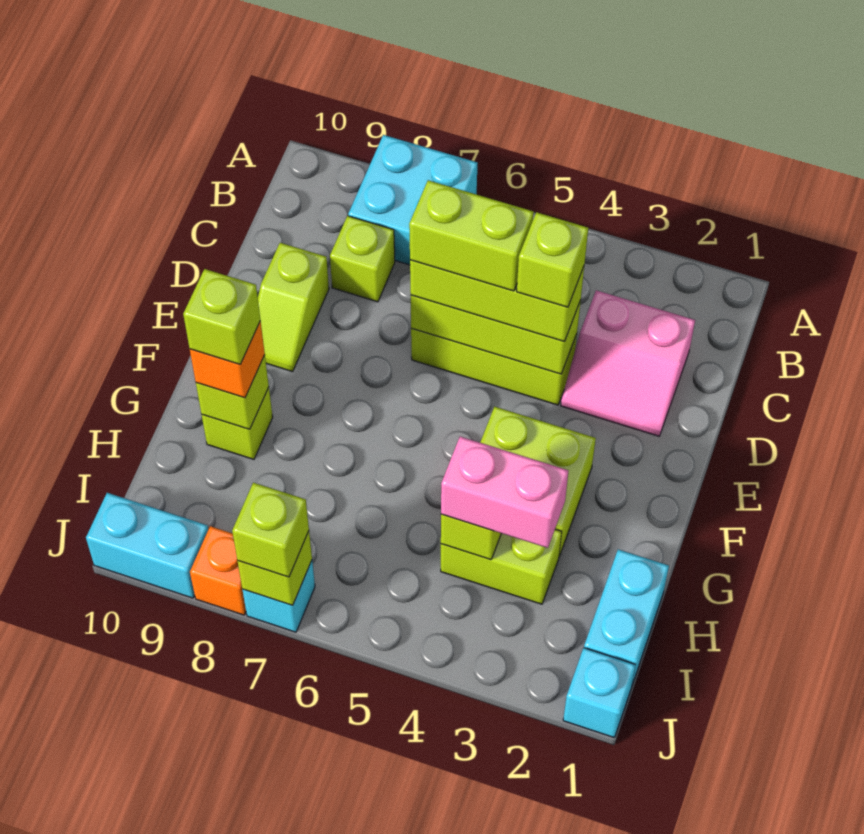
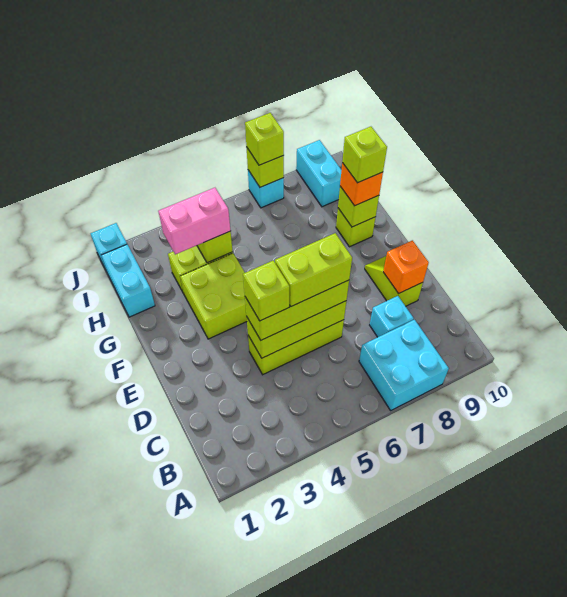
pink slope C2:D3 level 1 top C -> none
lime brick C8 level 1 -> cyan brick C8 level 1
orange brick J8 level 1 -> orange brick D9 level 2
cyan brick J9:J10 level 1 -> cyan brick I9:J9 level 1

